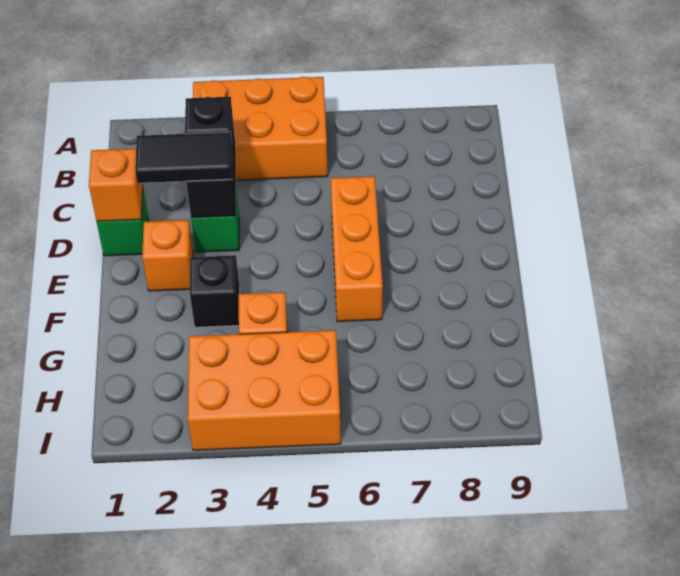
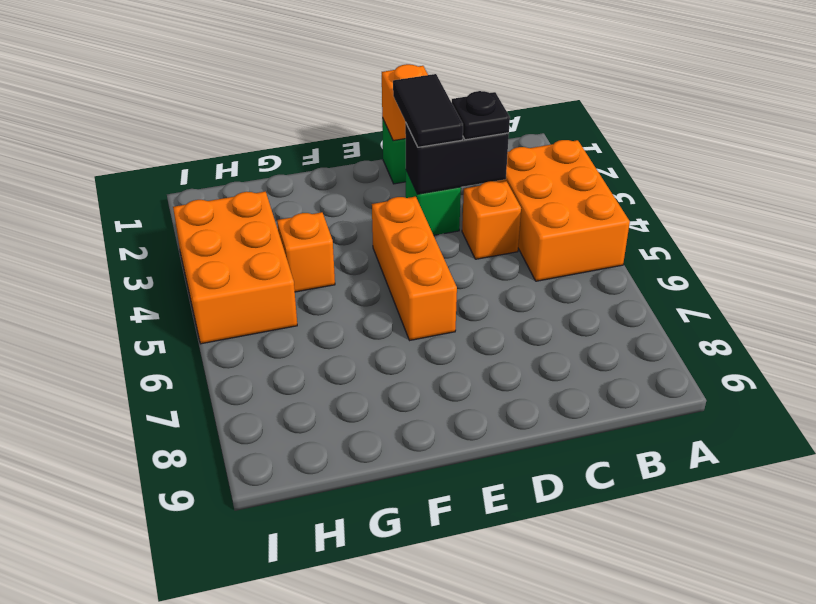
orange brick D6:F6 level 1 -> orange brick E4:E6 level 1
orange brick E2 level 1 -> orange brick C4 level 1
black brick F3 level 1 -> none

